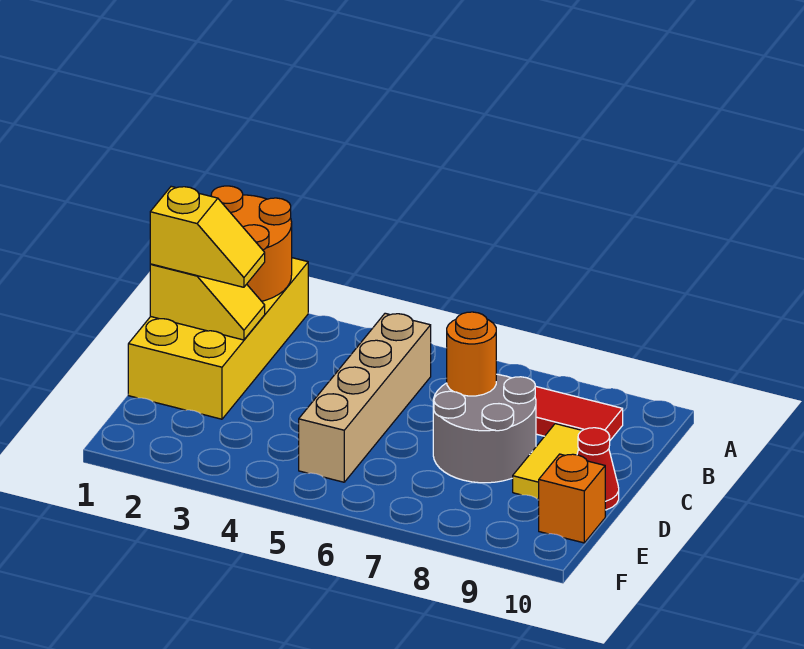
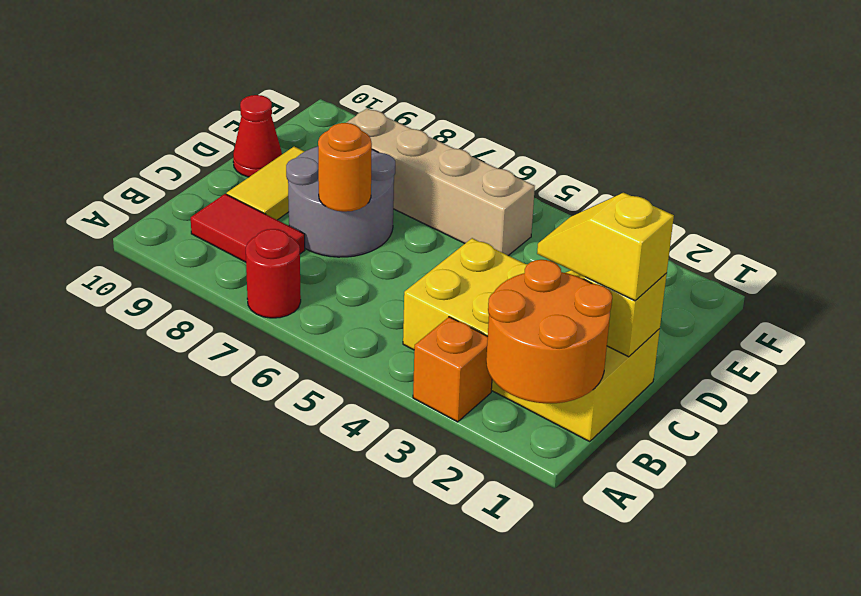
yellow brick A1:D2 level 1 -> yellow brick B1:C4 level 1
none -> red round brick A7 level 1
tan brick B5:E5 level 1 -> tan brick E5:E8 level 1
orange brick E10 level 1 -> orange brick A3 level 1

